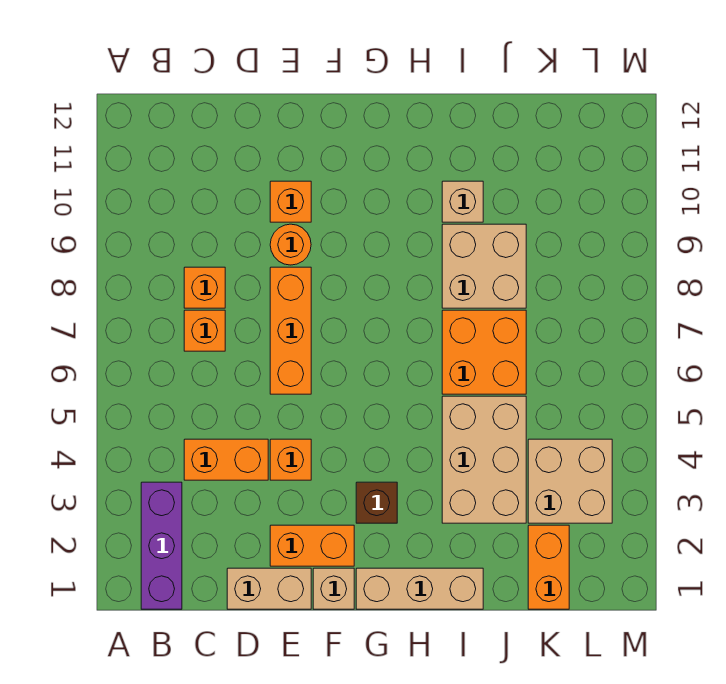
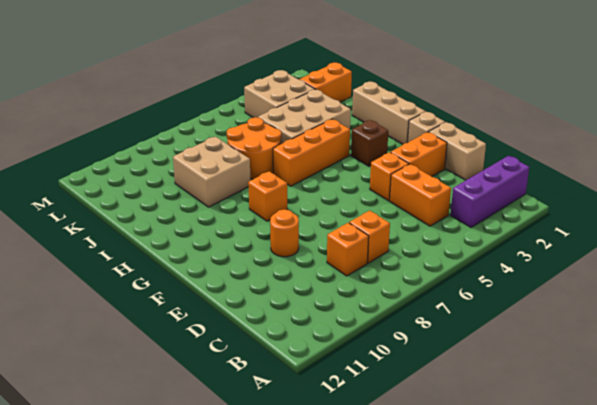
orange brick E2:F2 level 1 -> orange brick E2:E3 level 1
orange brick E6:E8 level 1 -> orange brick H4:H6 level 1
orange brick E10 level 1 -> orange brick G8 level 1
orange brick I6:J7 level 1 -> orange round brick I6:J7 level 1
tan brick I10 level 1 -> none

